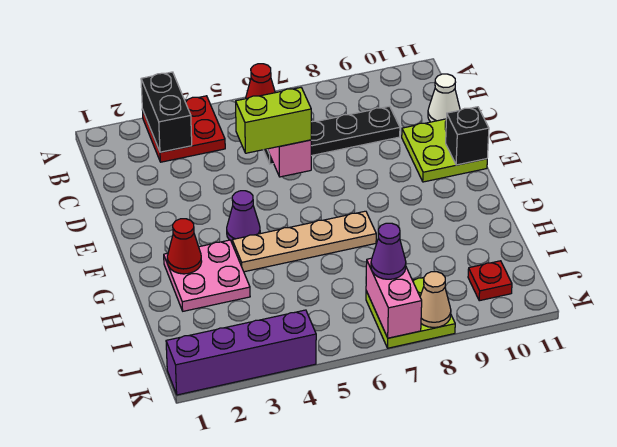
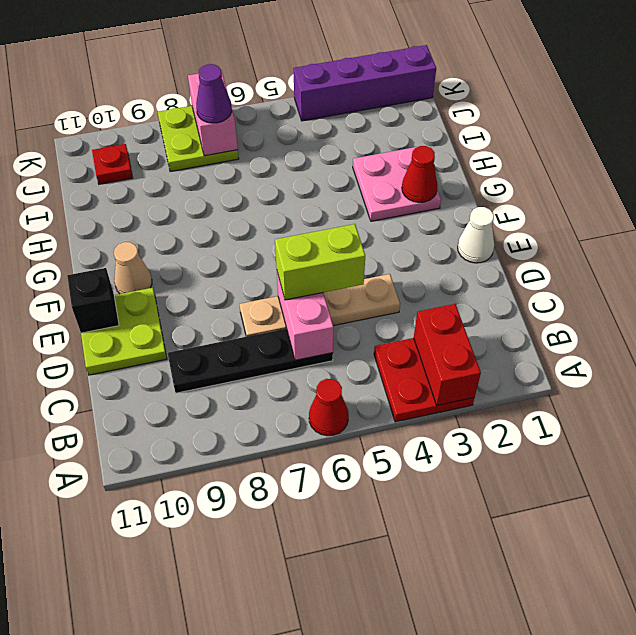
black brick A3:B3 level 2 -> red brick A3:B3 level 2
white cone C11 level 1 -> white cone E1 level 1
purple cone F4 level 1 -> none
tan plate G4:G7 level 1 -> tan plate D4:D7 level 1
tan cone K8 level 2 -> tan cone F10 level 1

